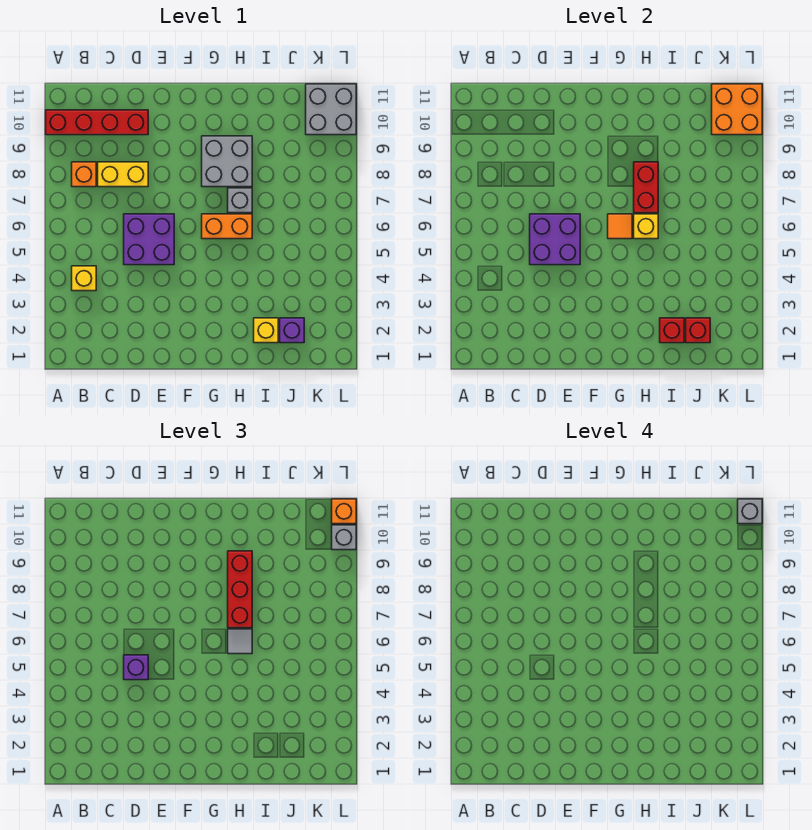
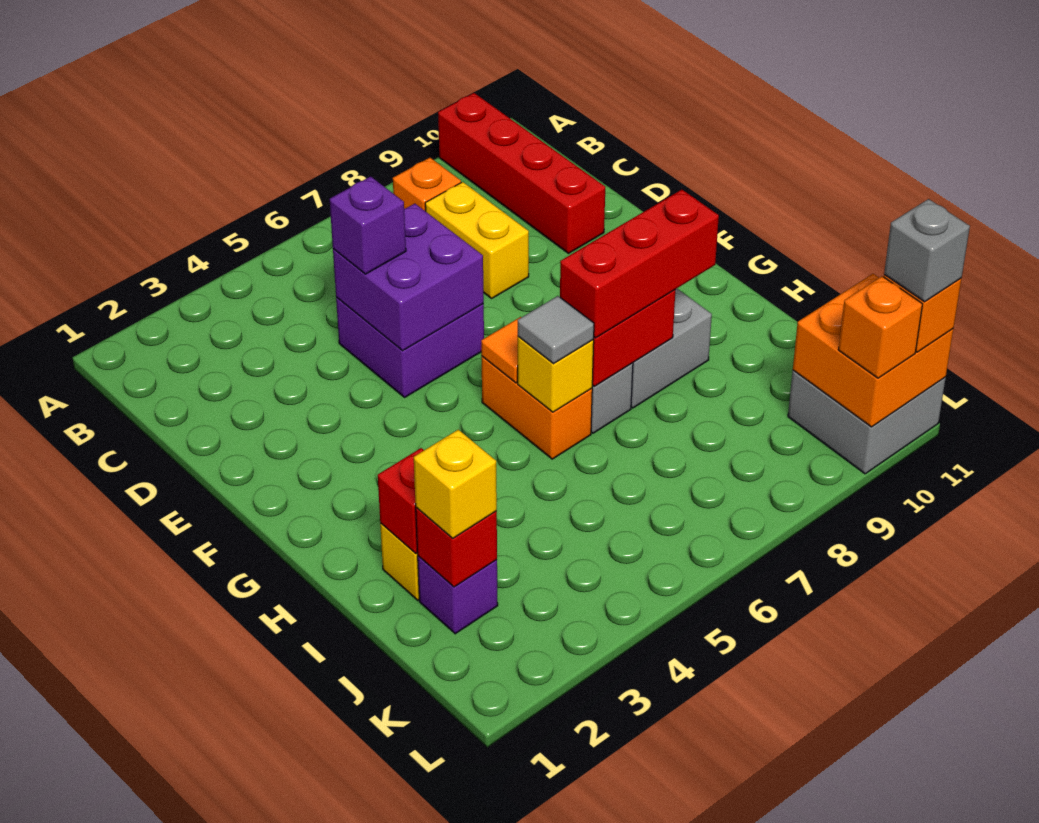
yellow brick B4 level 1 -> yellow brick J2 level 3
grey brick L10 level 3 -> orange brick L10 level 3

